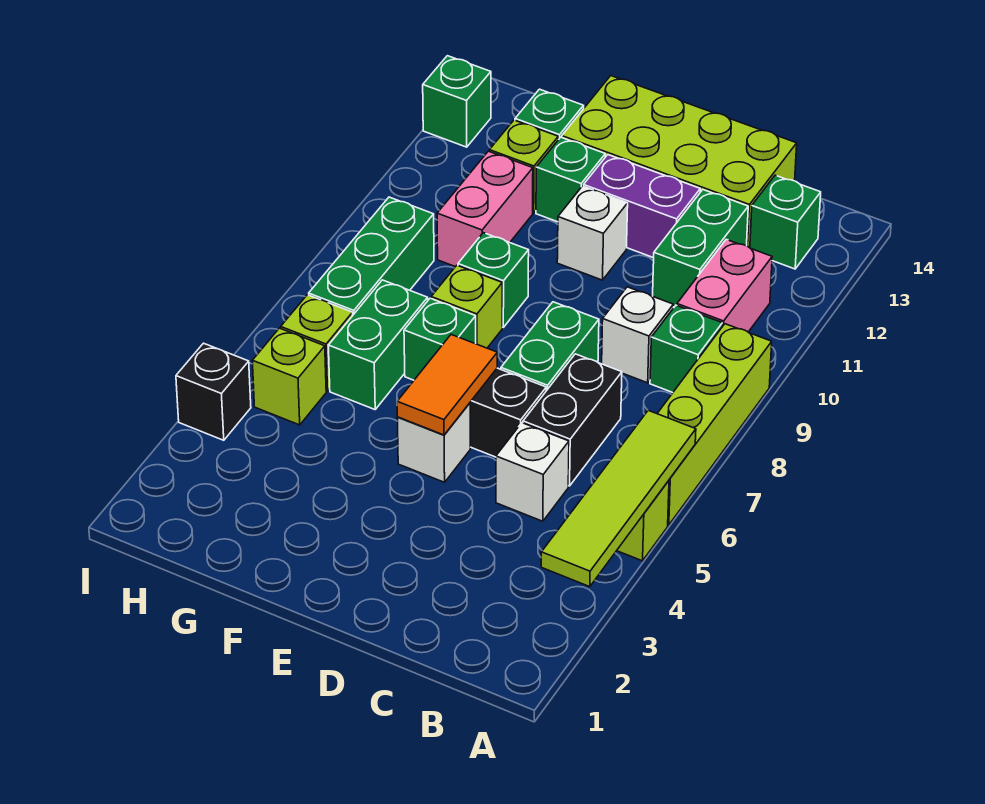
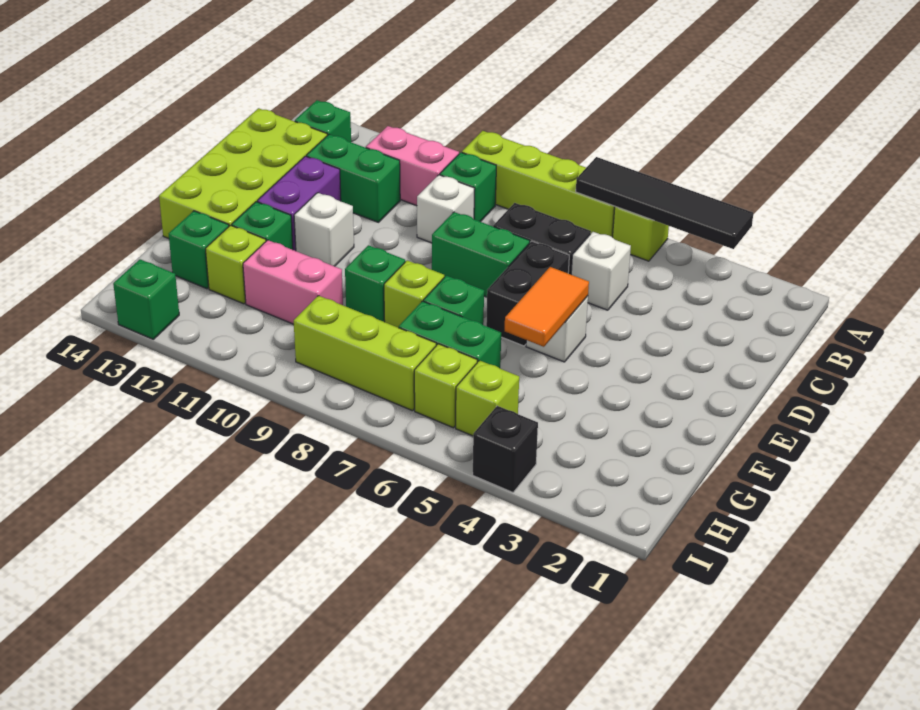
lime tile A3:A6 level 2 -> black tile A3:A6 level 2
orange tile E5:E6 level 2 -> orange tile E5:F5 level 2
green brick H7:H9 level 1 -> lime brick H7:H9 level 1

